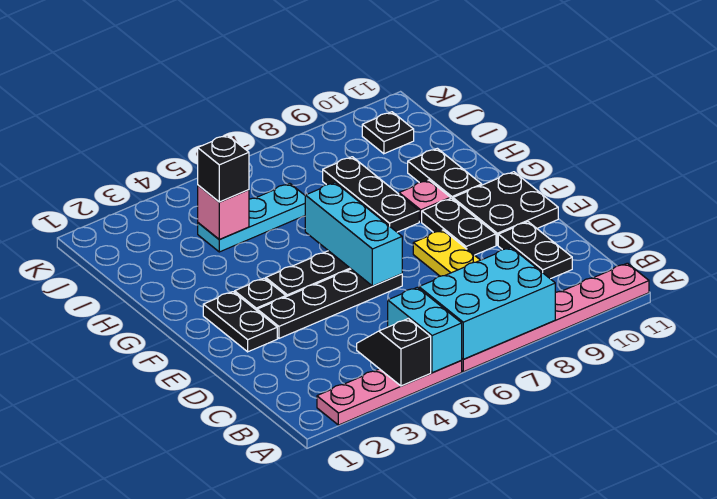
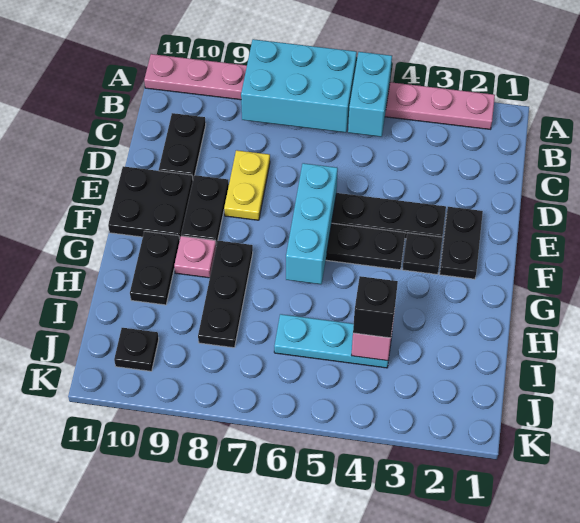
black slope A4:B4 level 2 top A -> none

